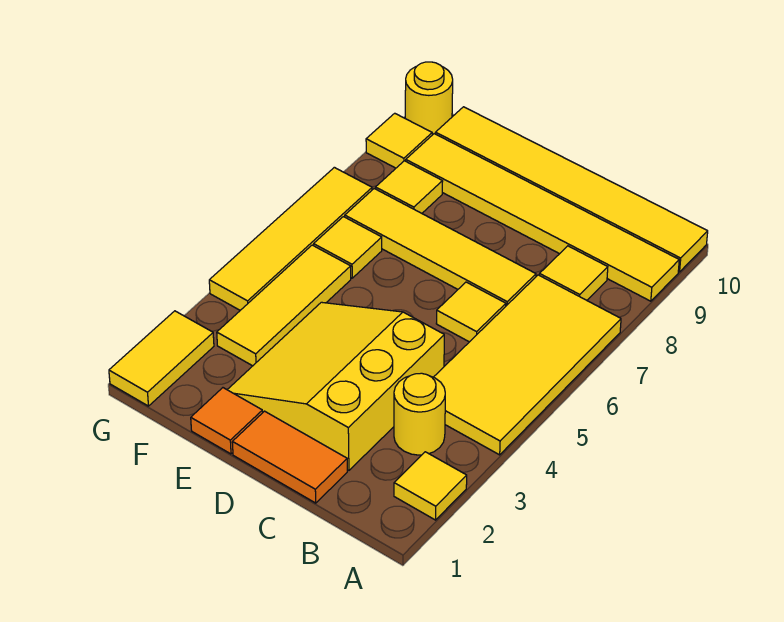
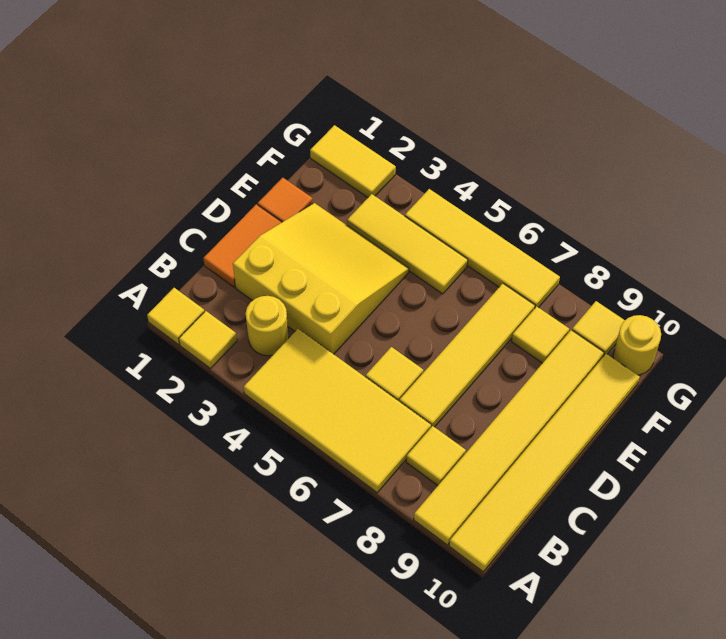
yellow tile F6 level 1 -> yellow tile A1 level 1

